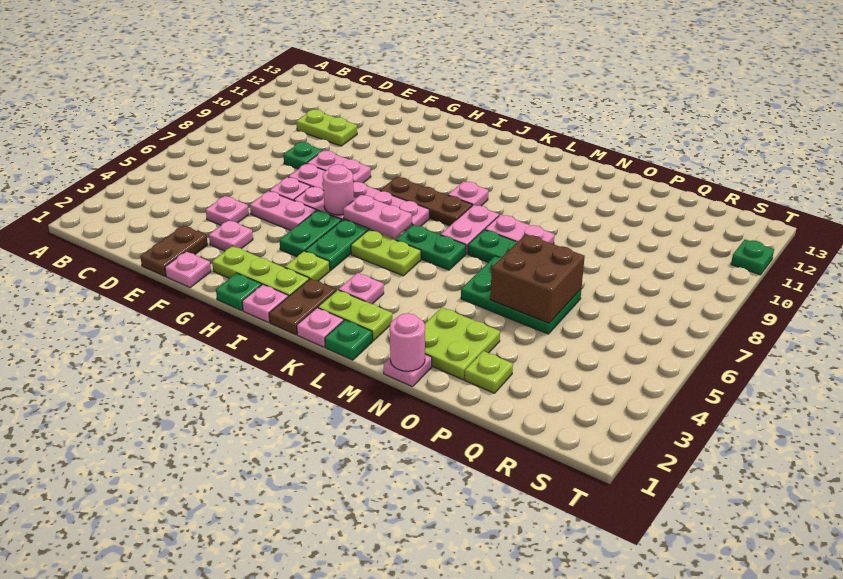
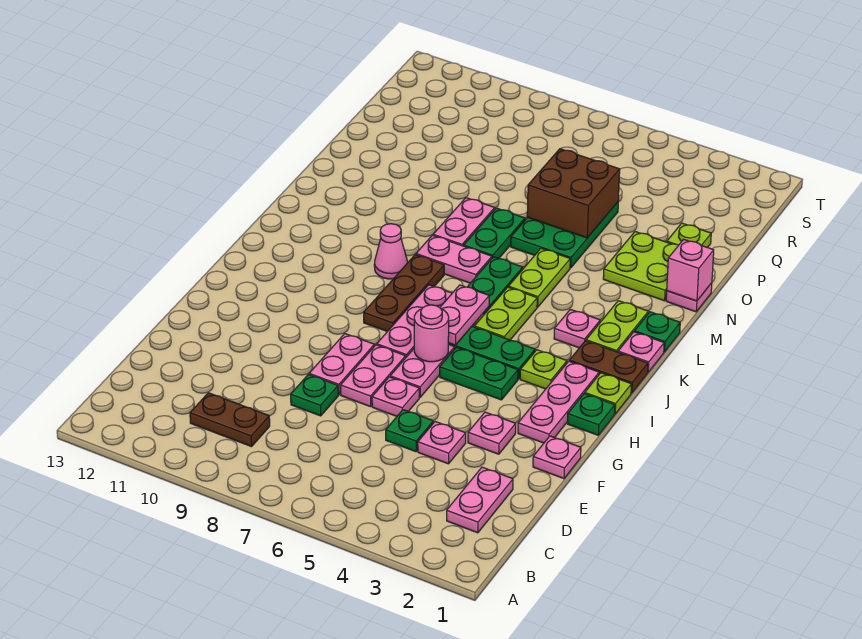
lime plate D10:E10 level 1 -> lime plate L5:M5 level 1
brown plate E1:E2 level 1 -> brown plate C9:C10 level 1
pink plate F5:G5 level 1 -> pink plate C2:D2 level 1
lime plate G2:I2 level 1 -> pink plate G2:I2 level 1
pink plate I1 level 1 -> lime plate I1 level 1
pink plate K9 level 1 -> pink cone K9 level 1
pink round brick N1 level 2 -> pink brick N1 level 2
green plate T11 level 1 -> green plate E5 level 1

